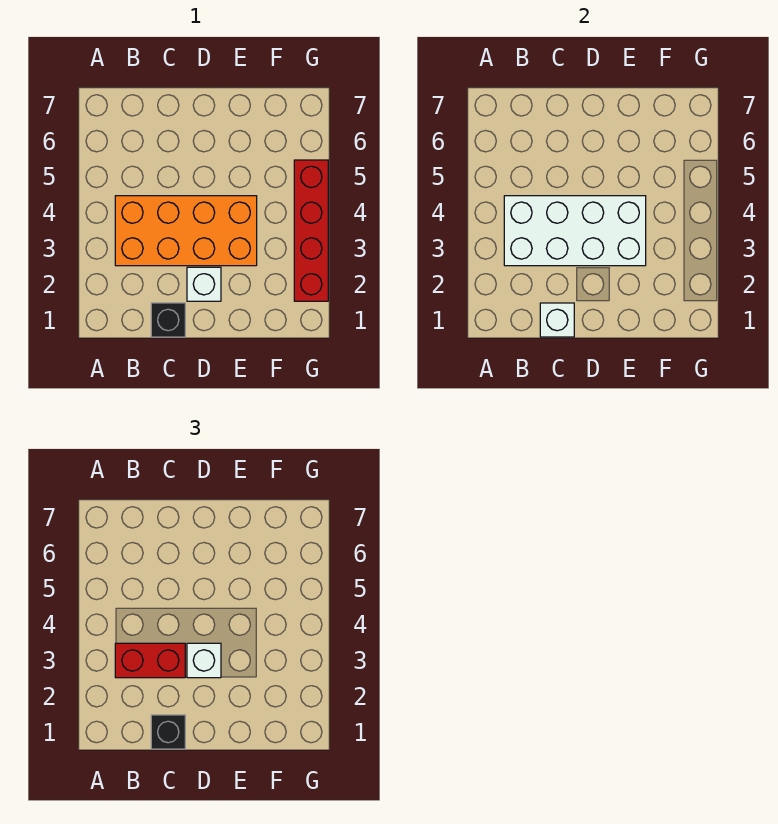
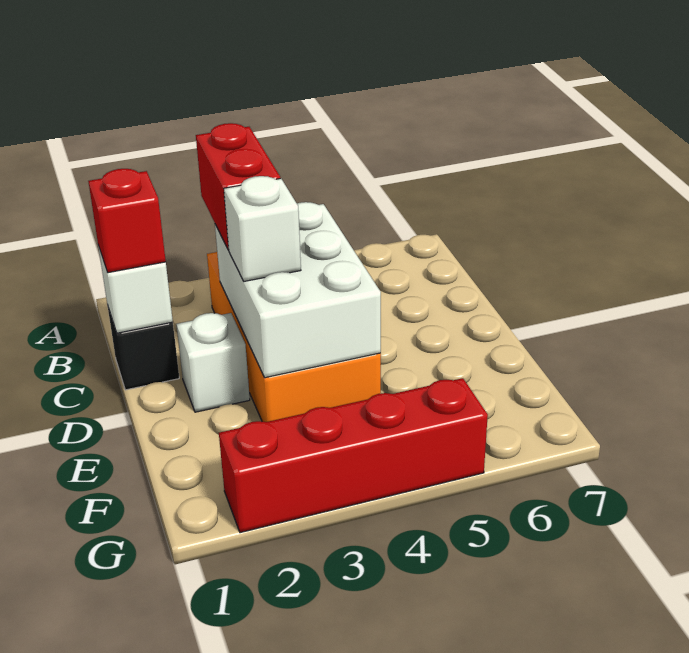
white brick B3:E4 level 2 -> white brick C3:E4 level 2
black brick C1 level 3 -> red brick C1 level 3

